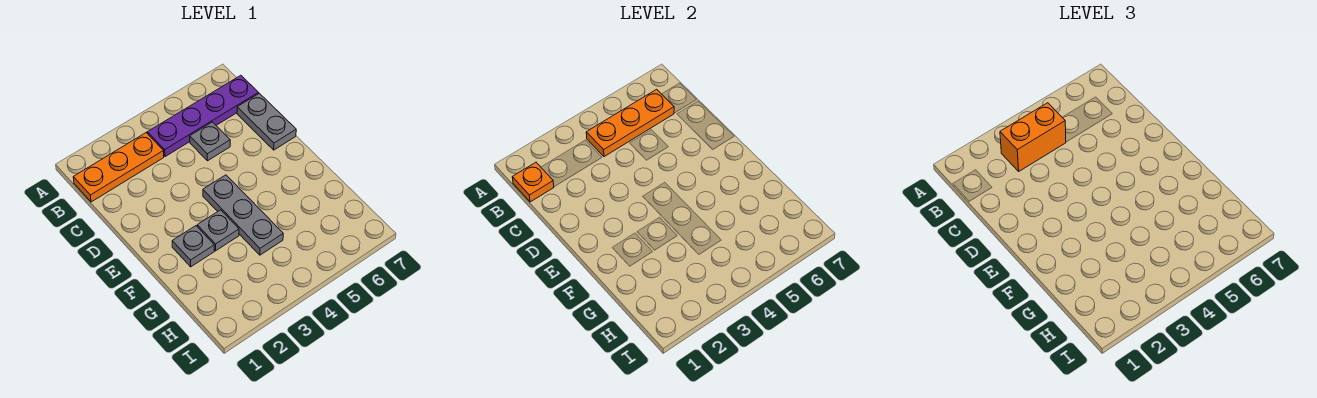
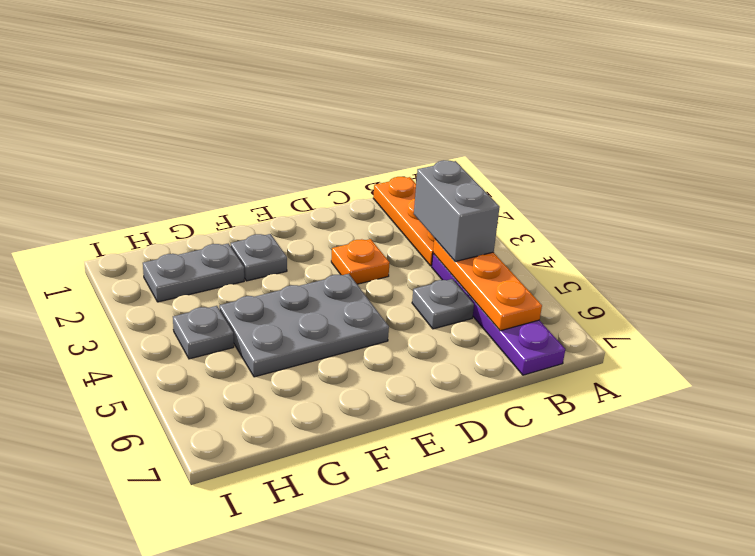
orange plate B1 level 2 -> orange plate D3 level 1
orange brick B3:B4 level 3 -> grey brick B3:B4 level 3
grey plate C7:D7 level 1 -> grey plate G2:H2 level 1
grey plate E4:G4 level 1 -> grey plate E4:G5 level 1
grey plate F3 level 1 -> grey plate H4 level 1

